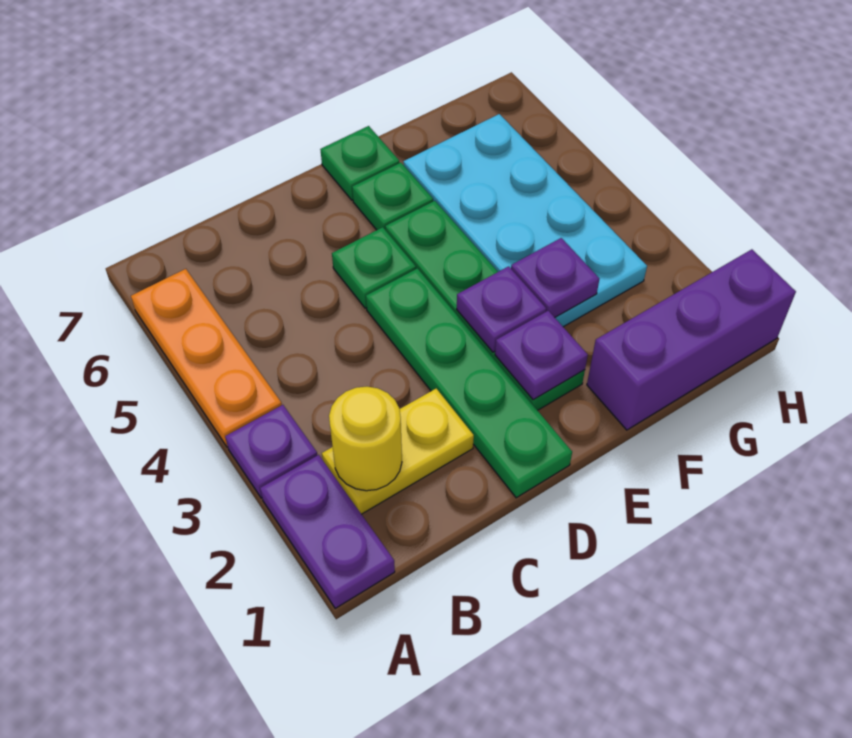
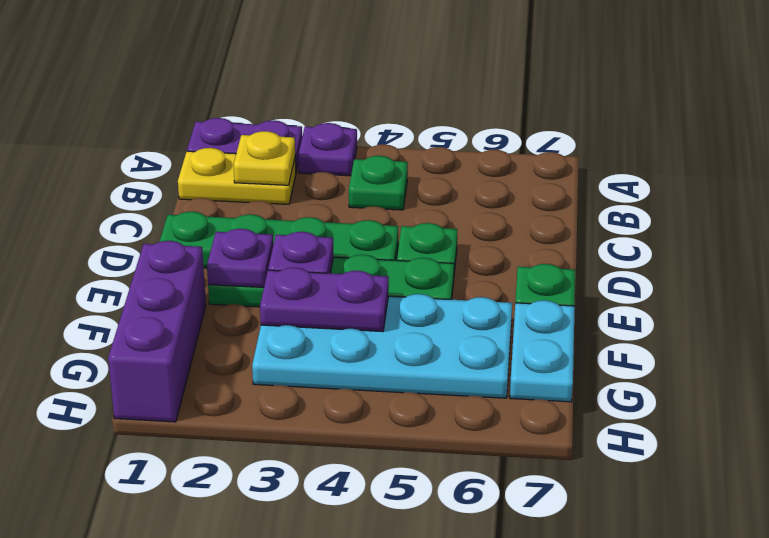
orange plate A4:A6 level 1 -> none
yellow plate B2:C2 level 1 -> yellow plate B1:B2 level 1
yellow round brick B2 level 2 -> yellow plate B2 level 2
green plate E6 level 1 -> green plate B4 level 1
purple plate F3 level 2 -> purple plate F3:F4 level 2
none -> cyan plate F7:G7 level 1

